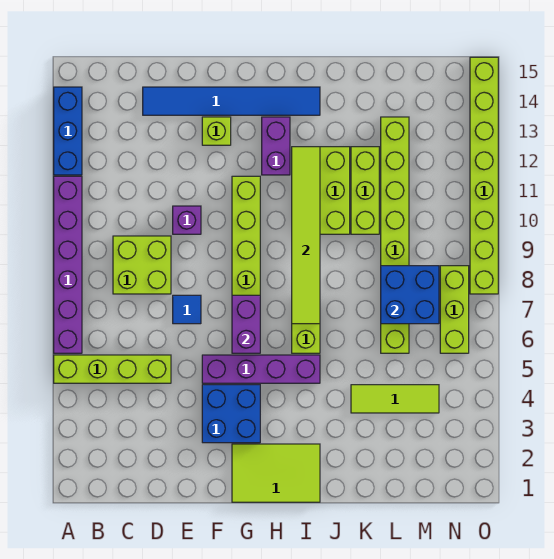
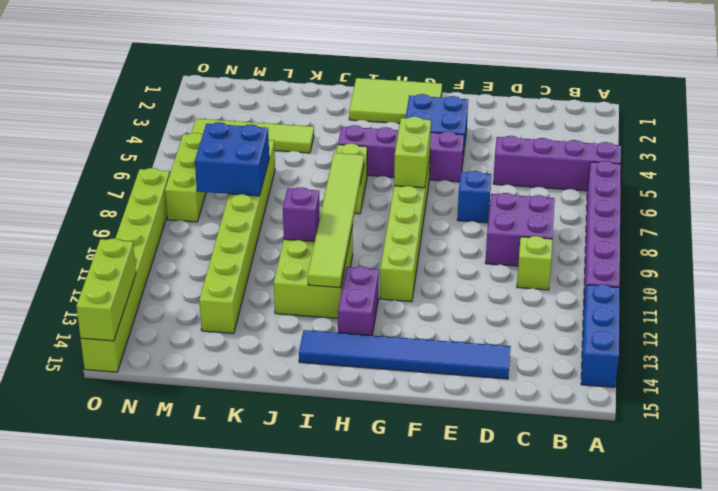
lime brick A5:D5 level 1 -> purple brick A5:D5 level 1
lime brick C8:D9 level 1 -> purple brick C8:D9 level 1
blue tile E7 level 1 -> blue brick E7 level 1
purple brick E10 level 1 -> purple brick J10 level 2
lime brick F13 level 1 -> lime brick C10 level 1
purple brick G6:G7 level 2 -> lime brick G6:G7 level 2
lime tile K4:M4 level 1 -> lime tile K4:N4 level 1
lime brick K10:K12 level 1 -> lime brick O13:O15 level 2

